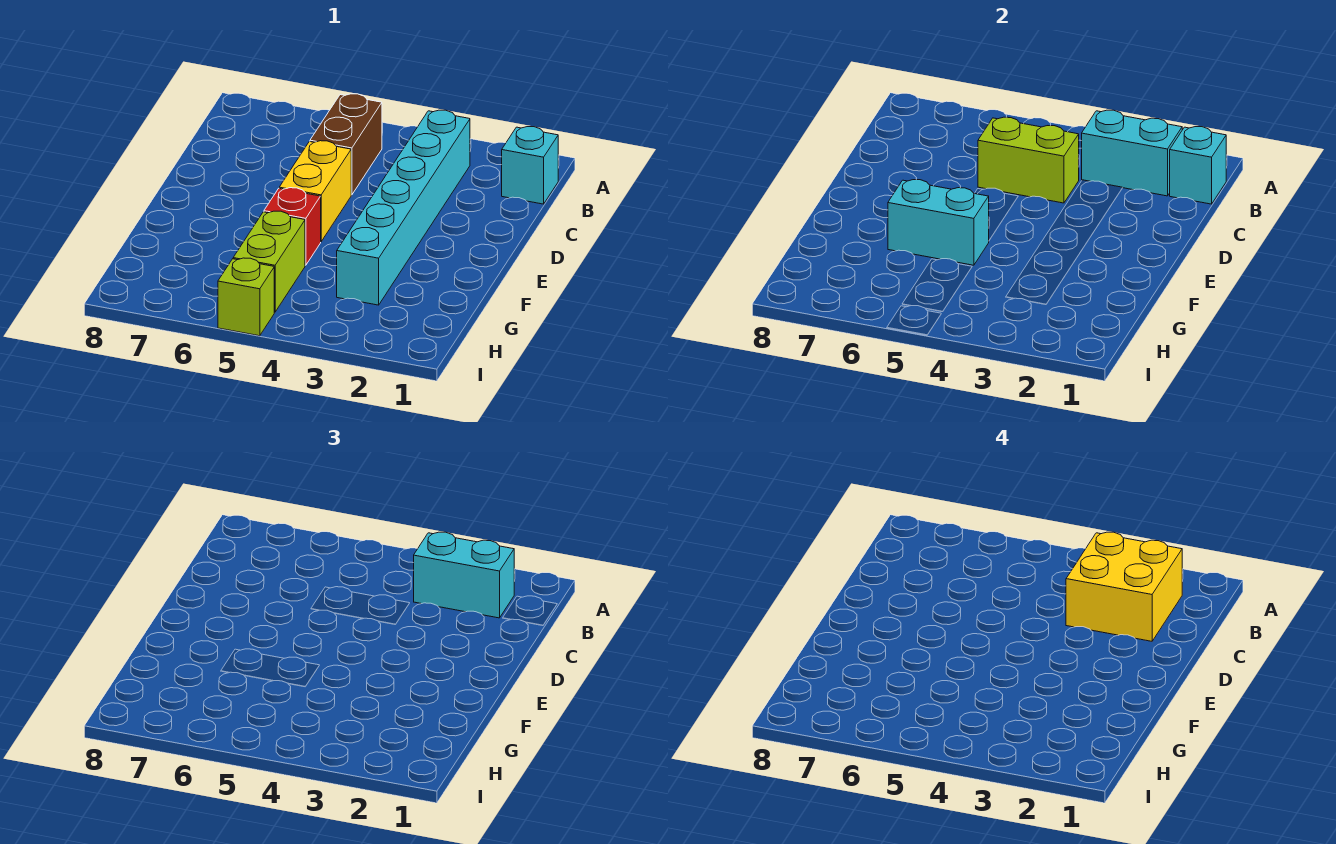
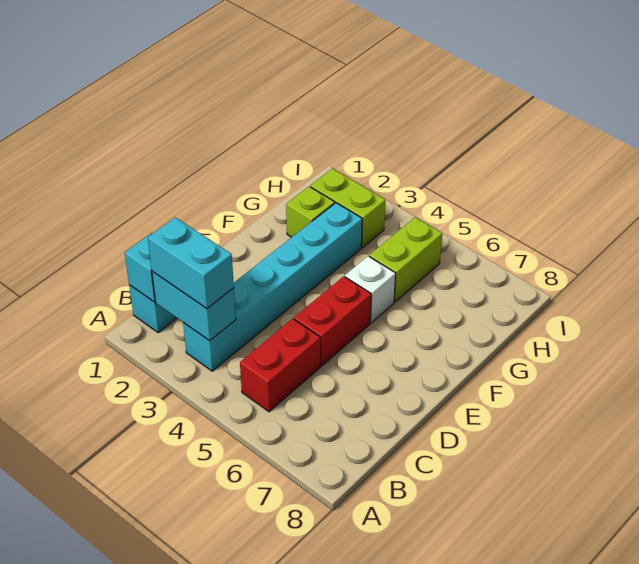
yellow brick B2:C3 level 4 -> none
brown brick B5:C5 level 1 -> red brick B5:C5 level 1
lime brick C4:C5 level 2 -> lime brick H2:H3 level 1
yellow brick D5:E5 level 1 -> red brick D5:E5 level 1
red brick F5 level 1 -> white brick F5 level 1
cyan brick F5:F6 level 2 -> none
lime brick I5 level 1 -> lime brick G2 level 1

